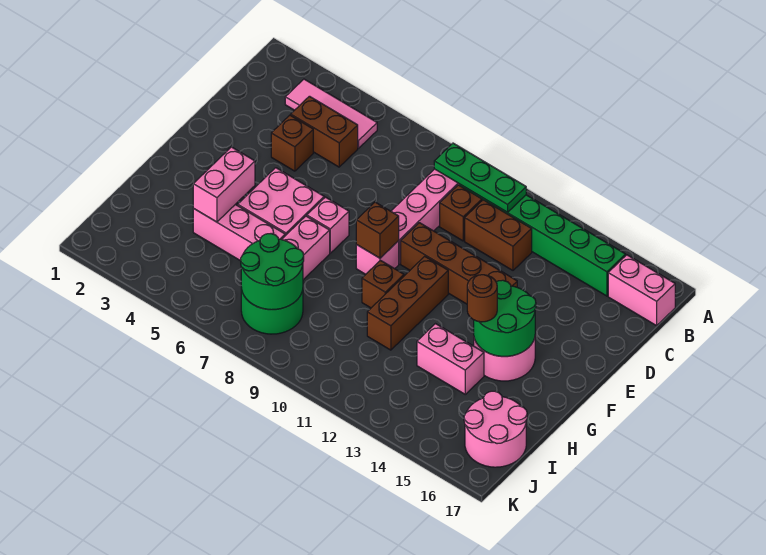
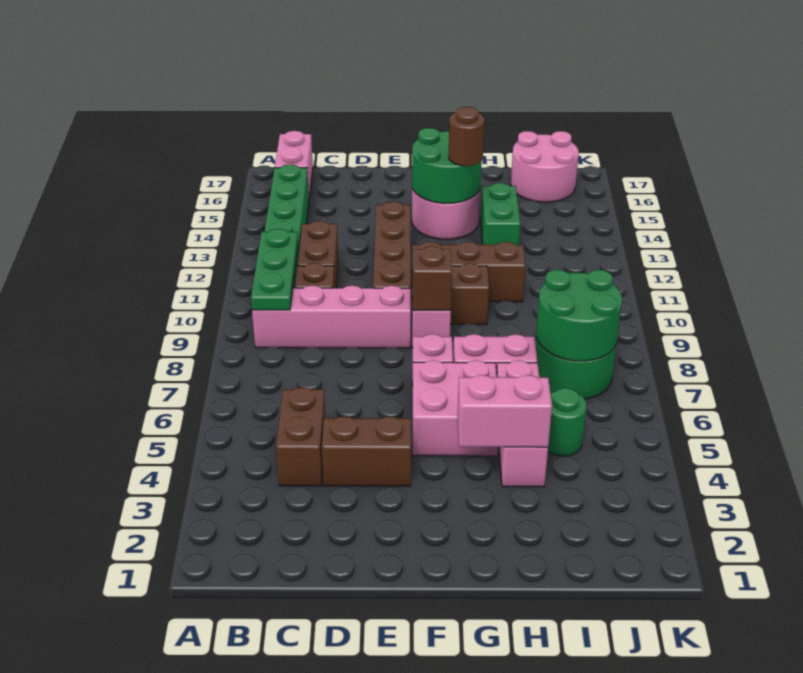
pink tile B3:B5 level 1 -> none
brown brick D4 level 1 -> brown brick D4:E4 level 1
pink brick H13:H14 level 1 -> green brick H13:H14 level 1
none -> green round brick I5 level 1

